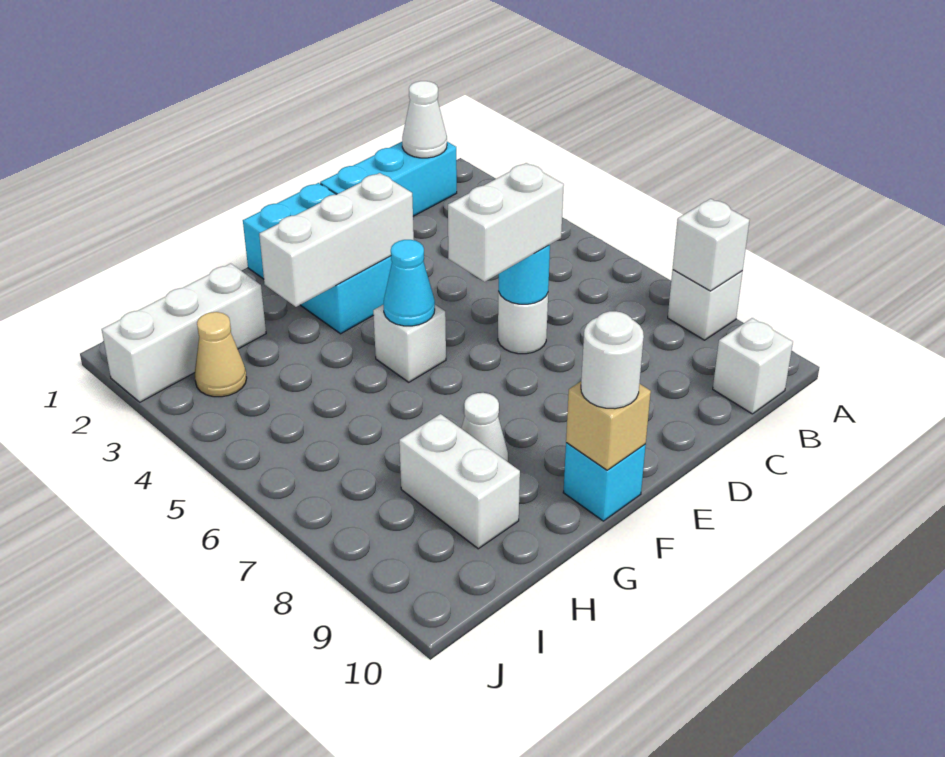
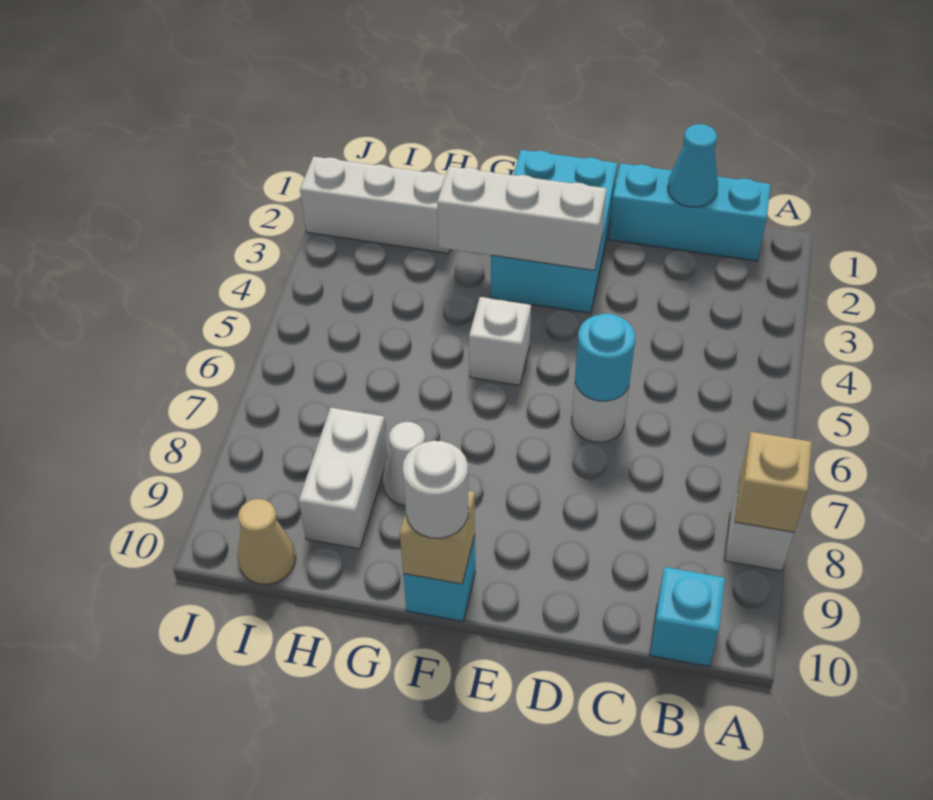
white brick A8 level 2 -> tan brick A8 level 2
white cone B1 level 2 -> none
white brick B10 level 1 -> cyan brick B10 level 1
white brick D6:E6 level 3 -> none
cyan cone F5 level 2 -> cyan cone C1 level 2
tan cone I3 level 1 -> tan cone I10 level 1

